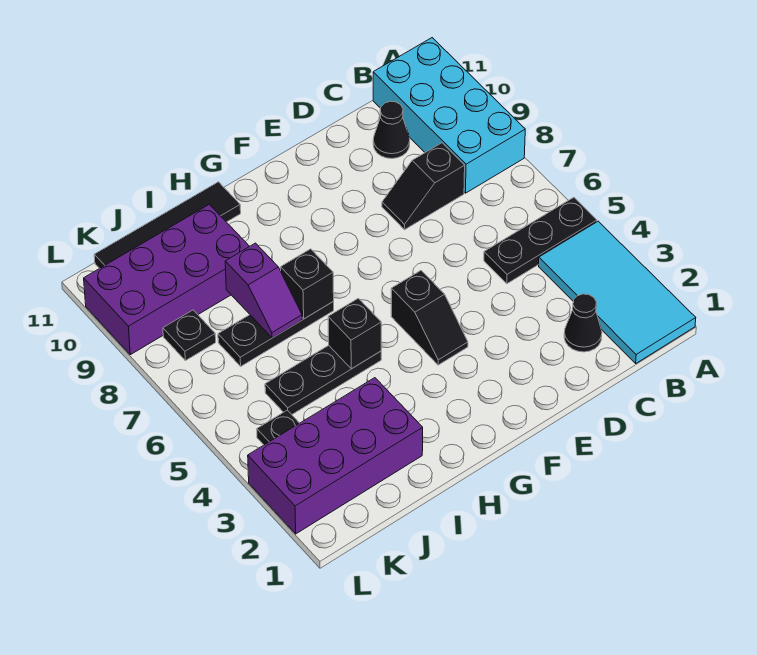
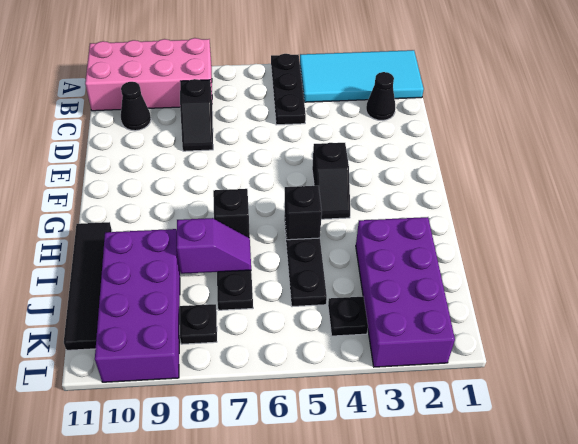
cyan brick A8:B11 level 1 -> pink brick A8:B11 level 1
black slope F4:F5 level 1 top 5 -> black slope F4:G4 level 1 top F

